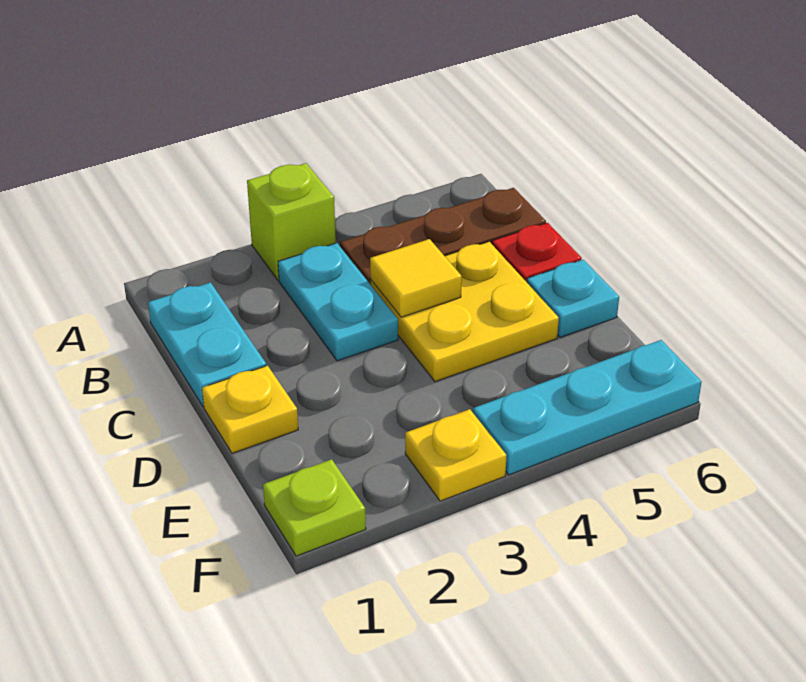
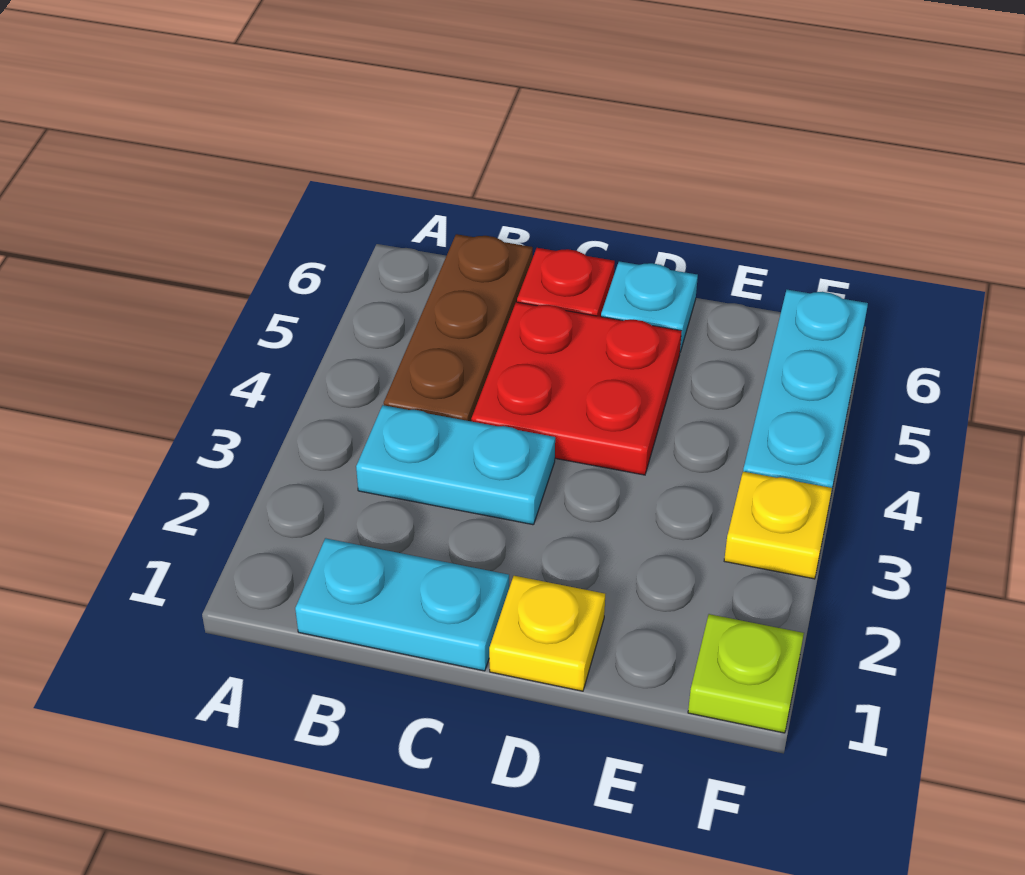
lime brick A3 level 1 -> none
yellow plate C4:D5 level 1 -> red plate C4:D5 level 1
yellow tile C4 level 2 -> none

